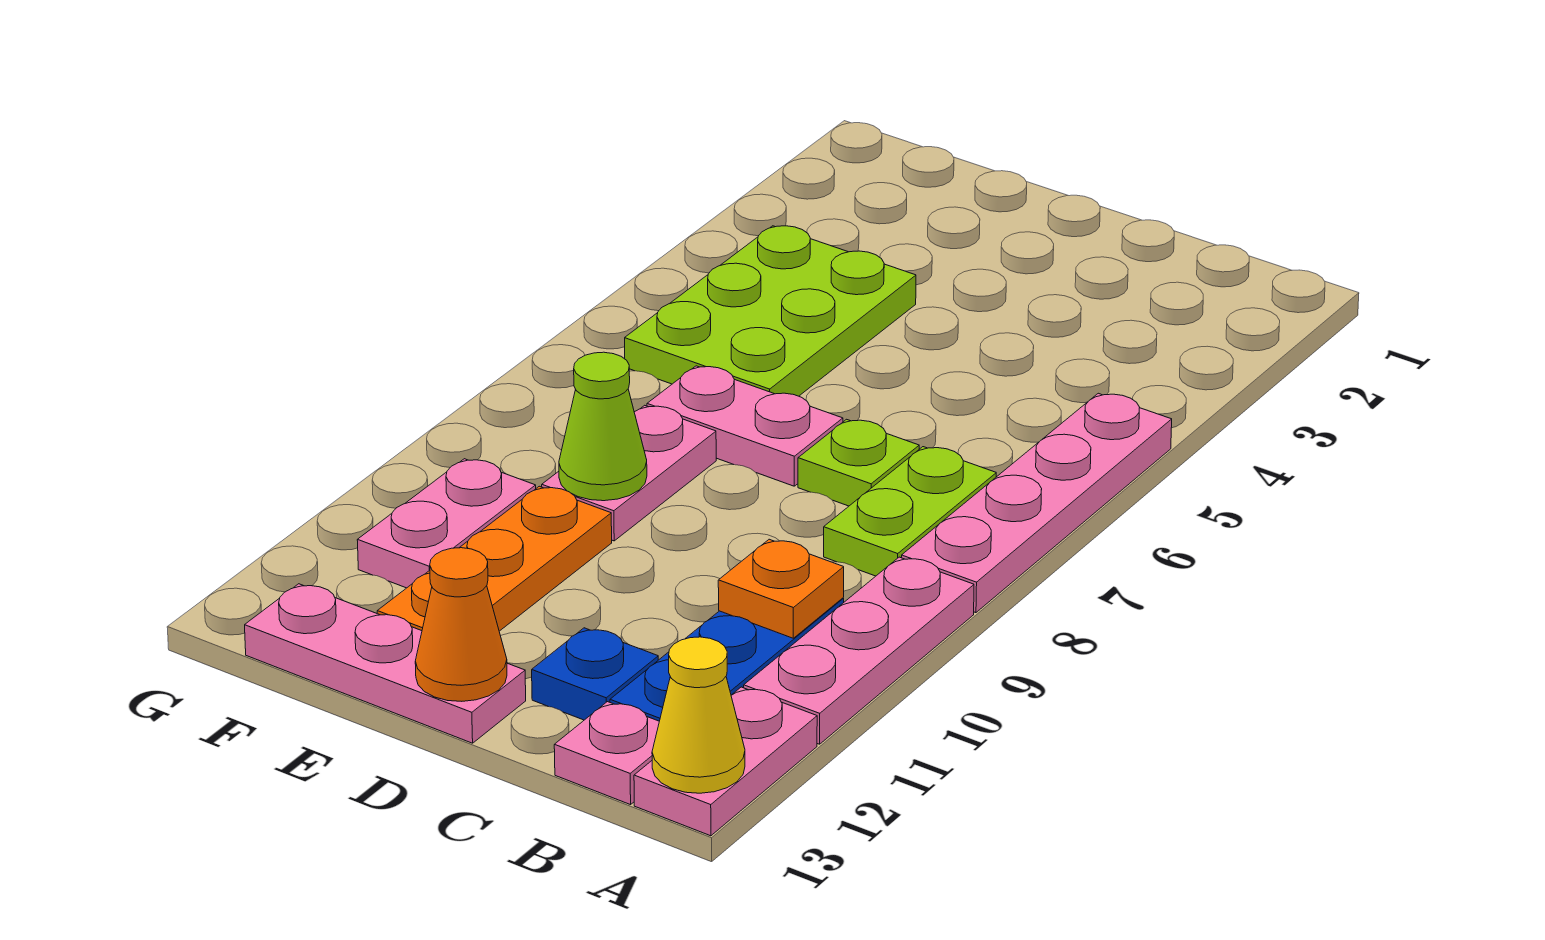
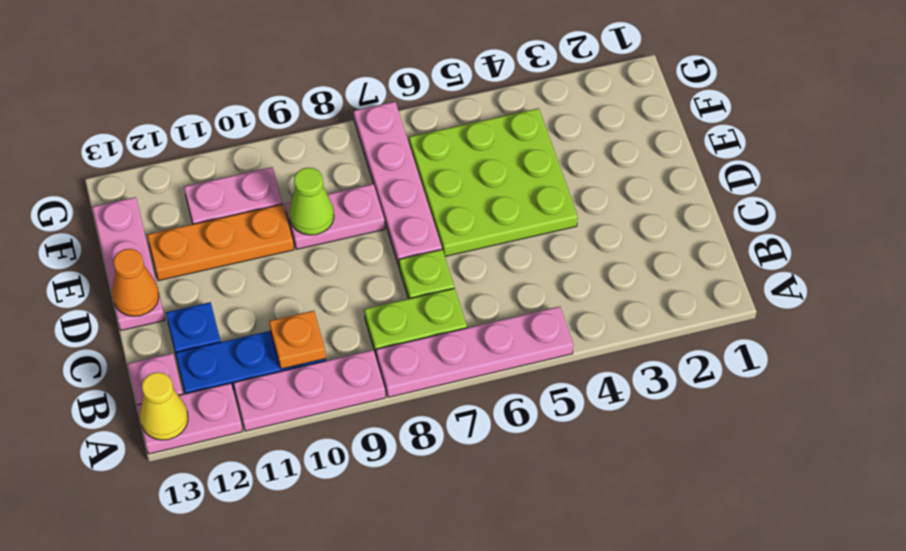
pink plate D7:E7 level 1 -> pink plate D7:G7 level 1
lime plate E4:F6 level 1 -> lime plate D4:F6 level 1

